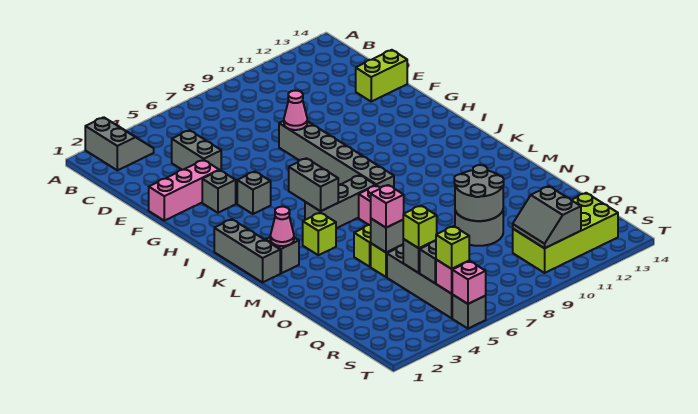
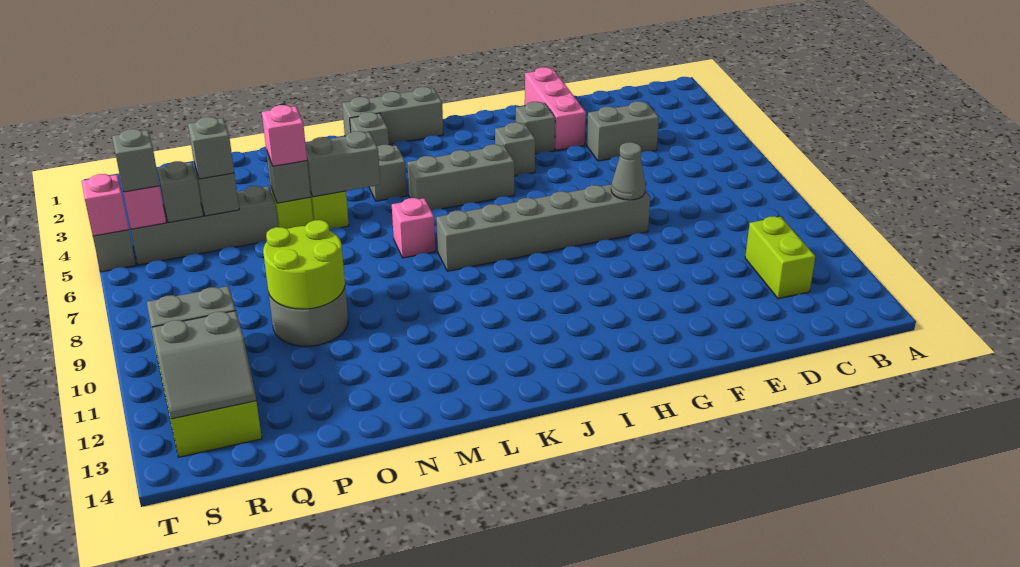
grey slope A2:B3 level 1 top 2 -> grey slope R12:S13 level 2 top 12
lime brick E13:E14 level 1 -> lime brick C11:C12 level 1
pink cone F8 level 2 -> grey cone F8 level 2
grey brick J5:K5 level 2 -> grey brick M5:N5 level 2
grey brick K5:K7 level 1 -> grey brick I5:K5 level 1
pink cone L2 level 2 -> none
lime brick L4 level 1 -> grey brick L4 level 1
grey round brick O9:P10 level 2 -> lime round brick O9:P10 level 2
lime brick Q5 level 3 -> grey brick Q5 level 3
lime brick S5 level 3 -> grey brick S5 level 3

